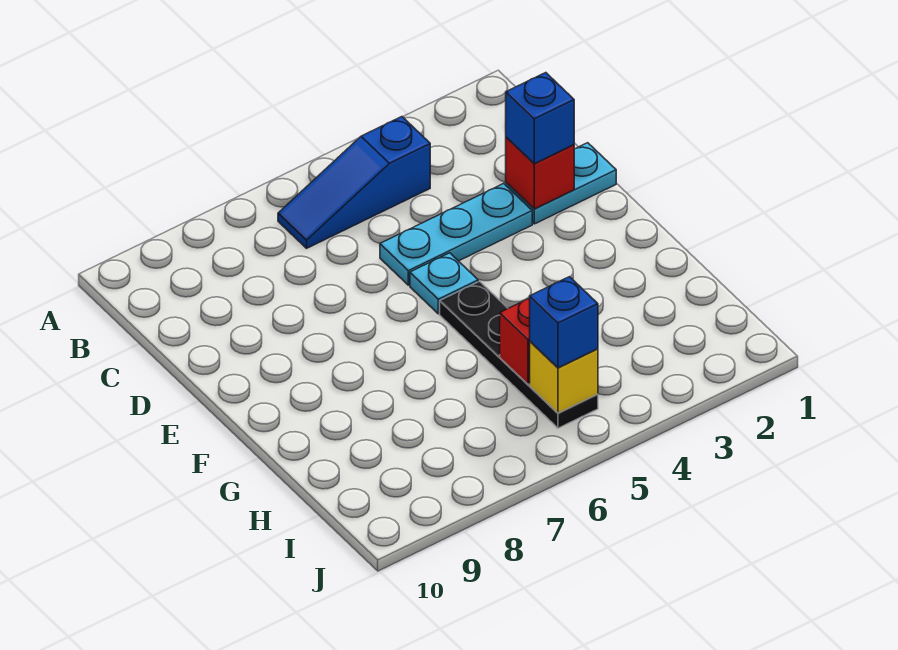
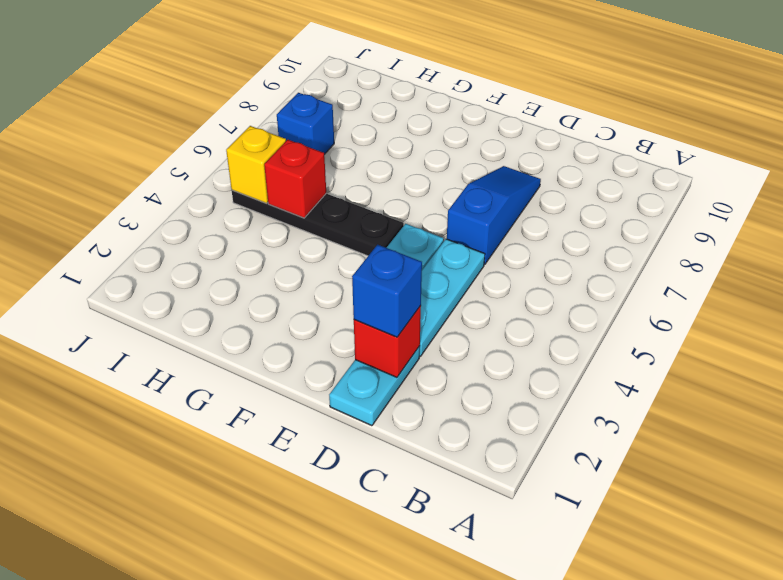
blue slope B4:B6 level 1 top 4 -> blue slope D6:D8 level 1 top 6
blue brick I5 level 3 -> blue brick I7 level 1

